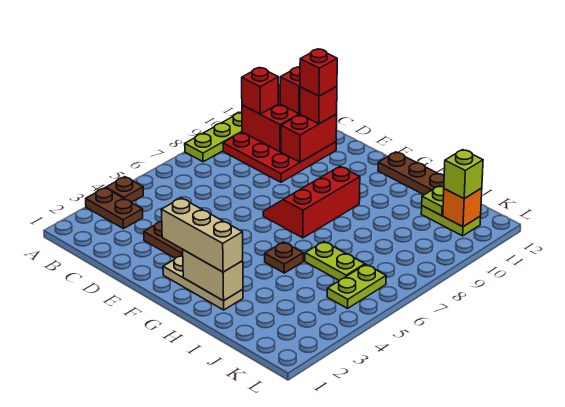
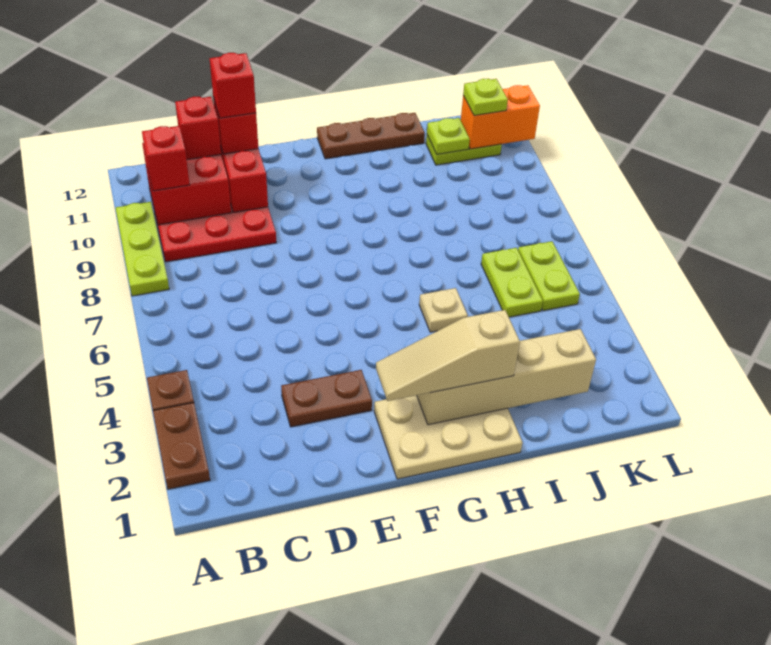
brown plate A3:B3 level 1 -> brown plate A2:A3 level 1
tan plate F2:H2 level 1 -> tan plate F1:H2 level 1
tan brick F2:H2 level 3 -> tan slope F2:H2 level 3 top H
red slope F7:G9 level 1 top G -> none
tan brick G2:H2 level 2 -> tan brick G2:J2 level 2
brown plate H5 level 1 -> tan plate H5 level 1
lime plate I6:J6 level 1 -> lime plate J5:J6 level 1
orange brick K11 level 2 -> orange brick K11:L11 level 2
lime brick K11 level 3 -> lime plate K11 level 3

